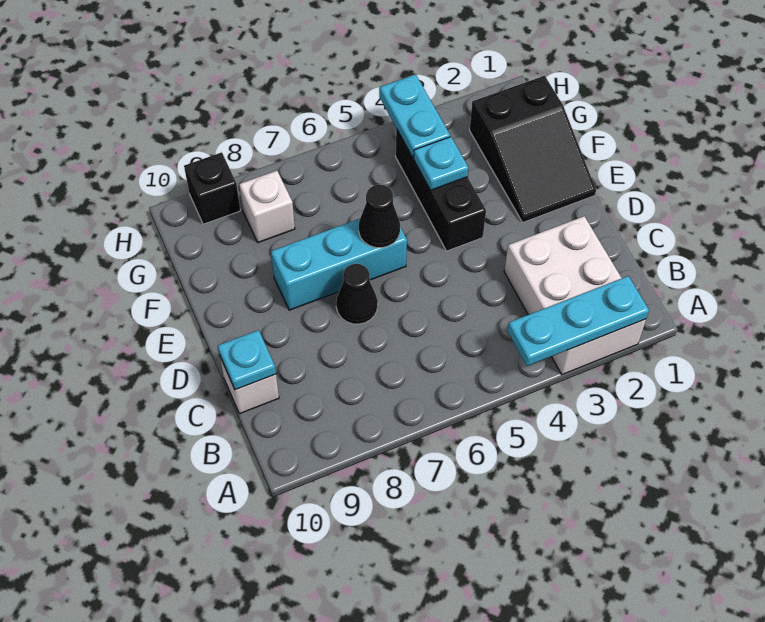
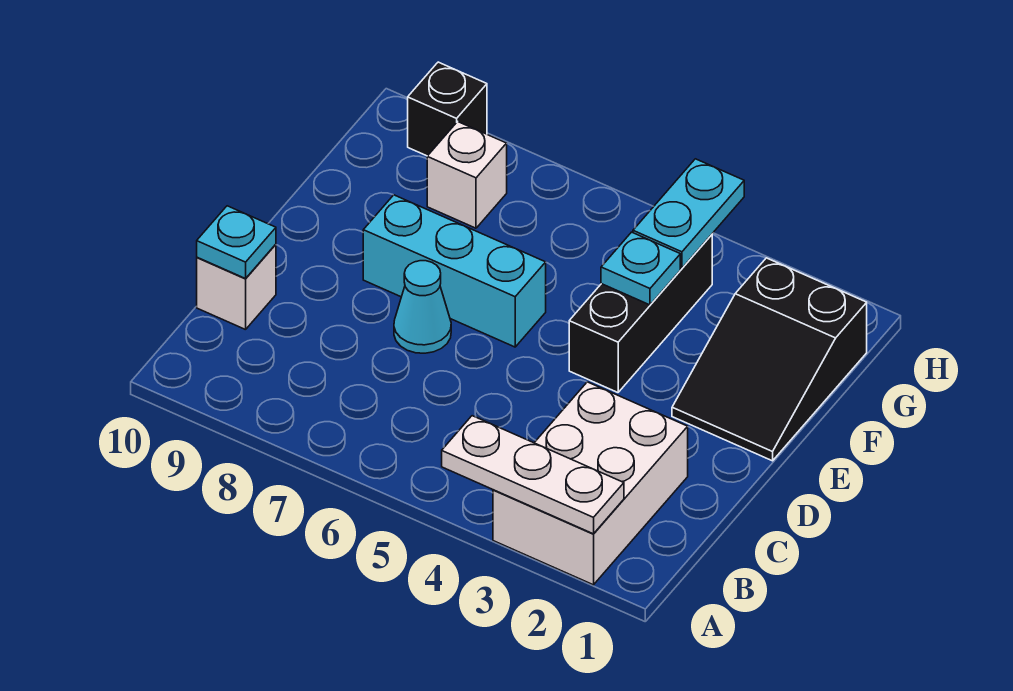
cyan plate A2:A4 level 2 -> white plate A2:A4 level 2
black cone D7 level 1 -> cyan cone D7 level 1
black cone E6 level 2 -> none

